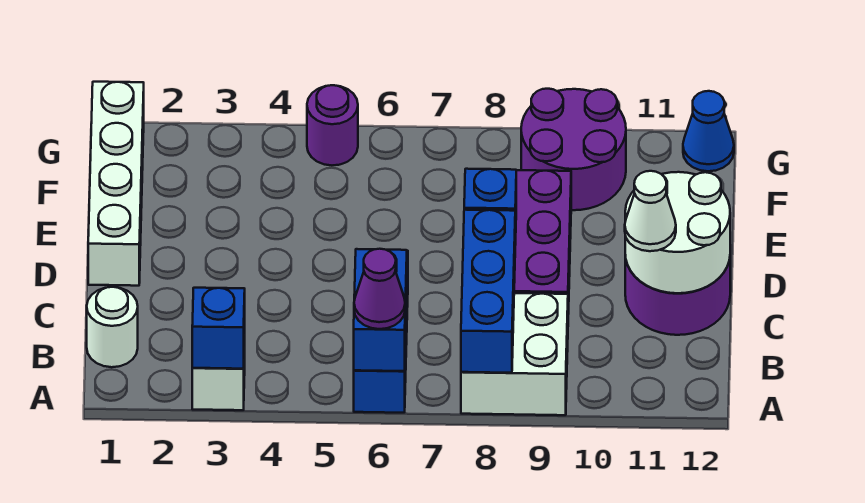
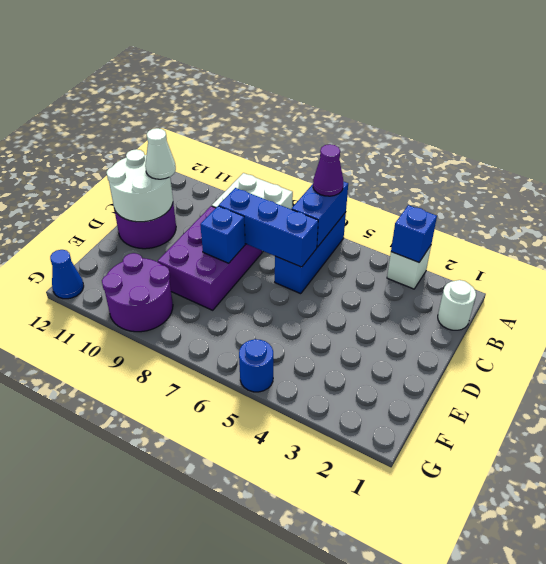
blue brick A8:C8 level 2 -> blue brick C6:C8 level 2
white brick D1:G1 level 1 -> none
purple round brick G5 level 1 -> blue round brick G5 level 1

